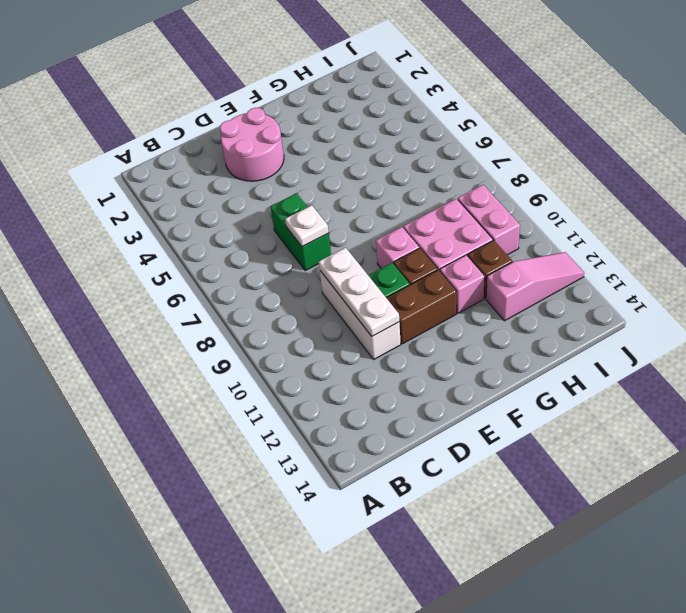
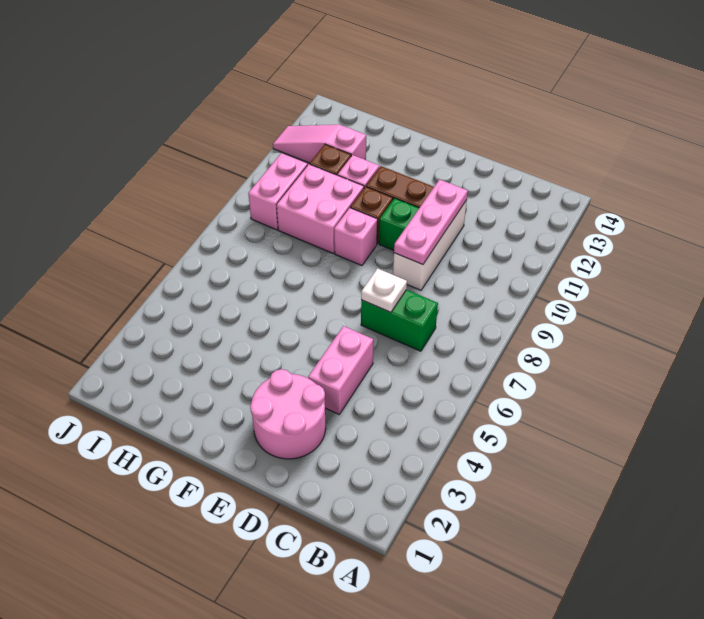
none -> pink brick D4:D5 level 1
green brick D6:D7 level 1 -> green brick C7:D7 level 1
white plate D9:D11 level 2 -> pink plate D9:D11 level 2

